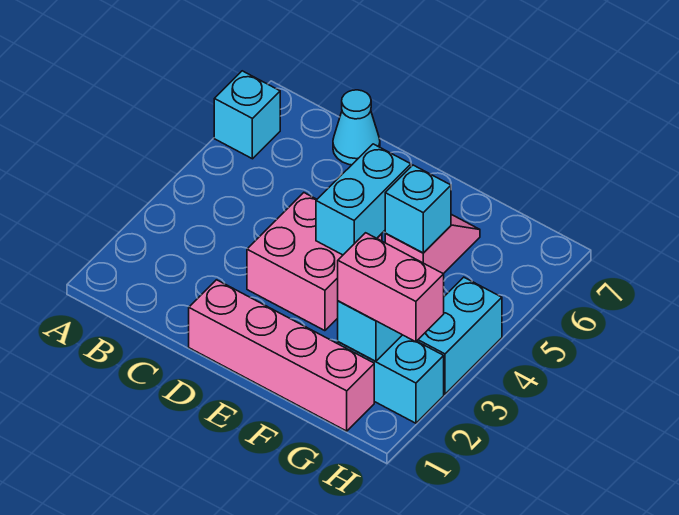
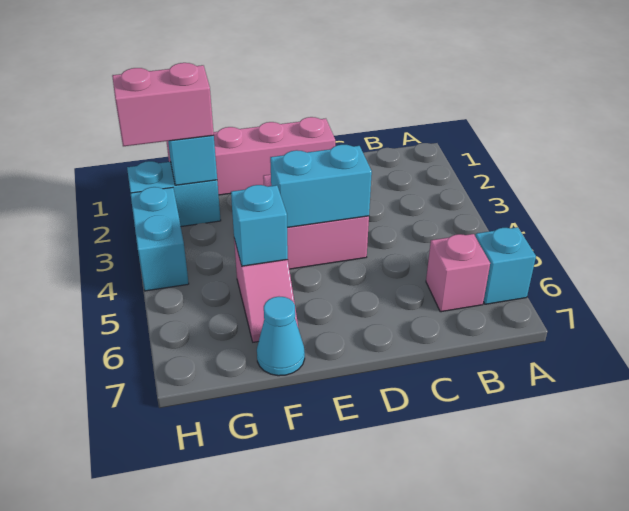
none -> pink brick B6 level 1
cyan cone C7 level 1 -> cyan cone F7 level 1
cyan brick E4:E5 level 2 -> cyan brick D4:E4 level 2

